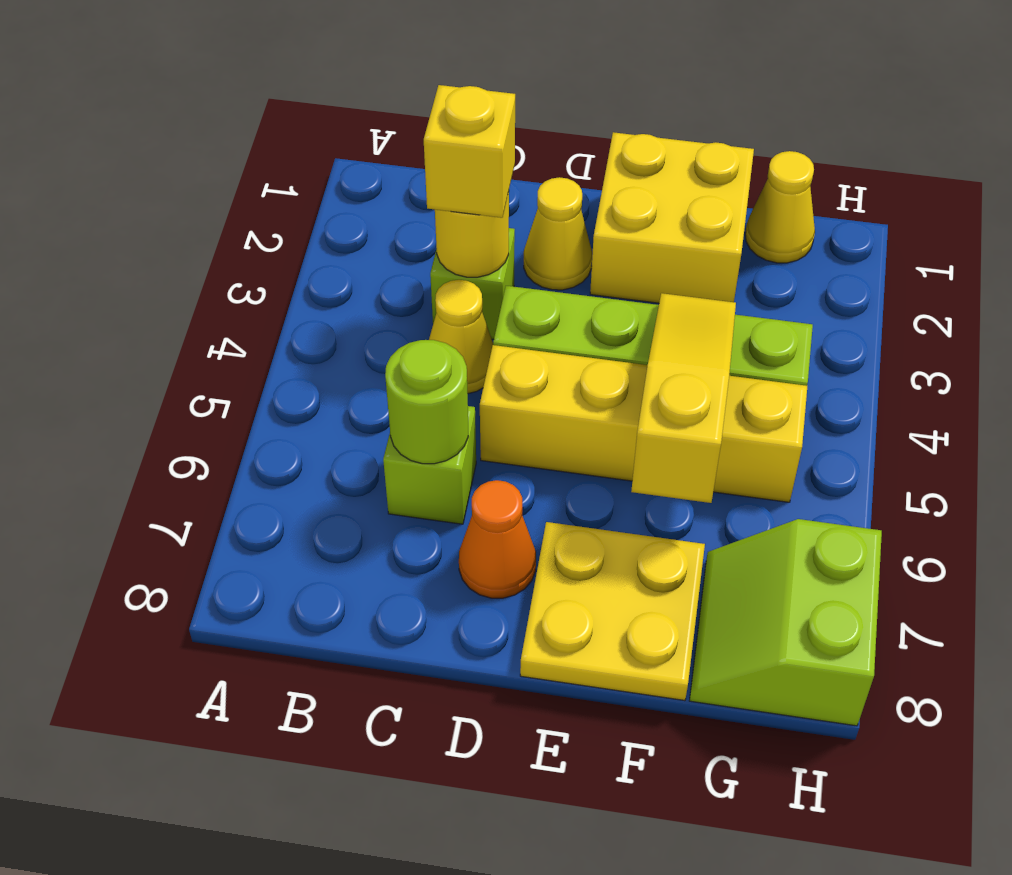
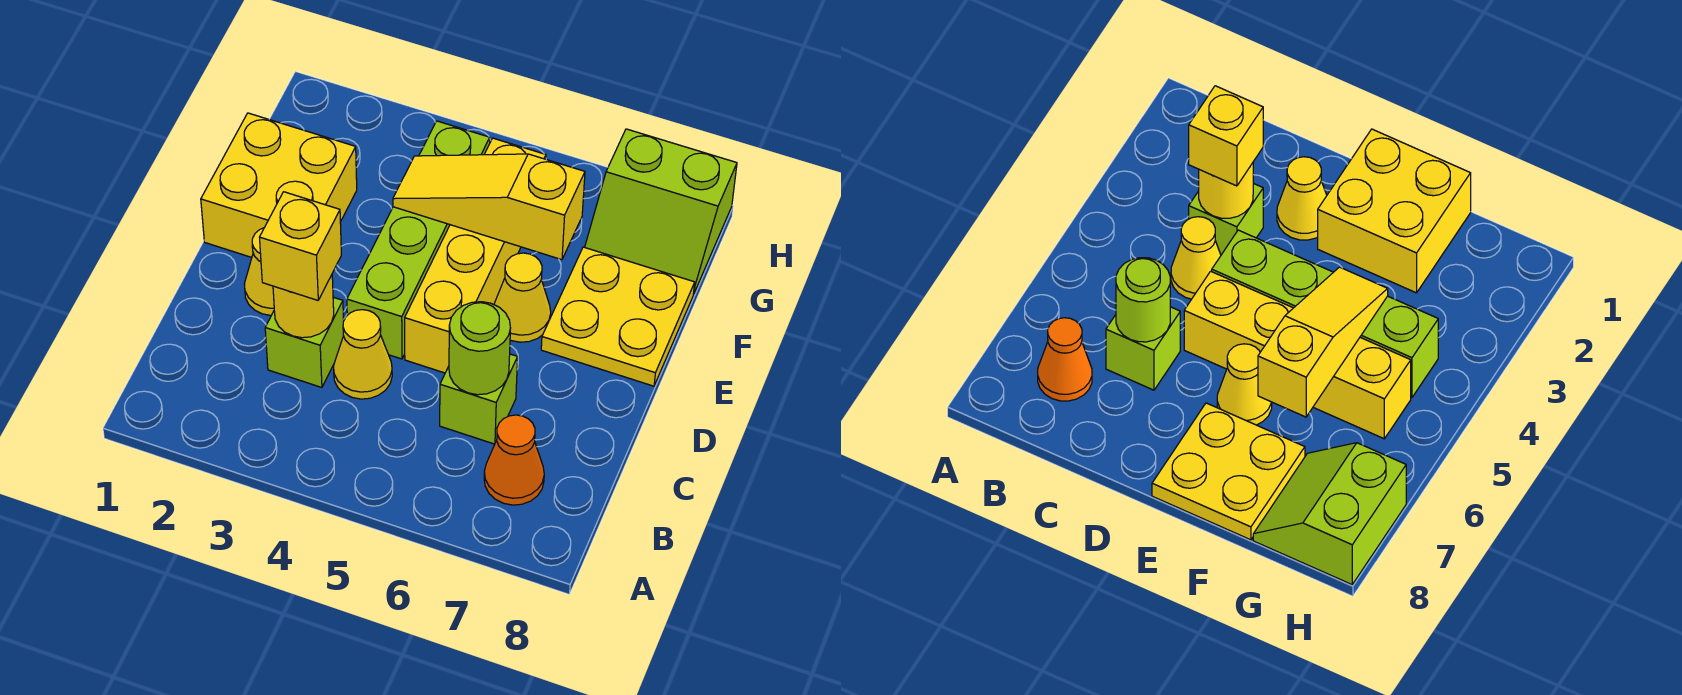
orange cone D7 level 1 -> orange cone B7 level 1
yellow cone G1 level 1 -> yellow cone E6 level 1

